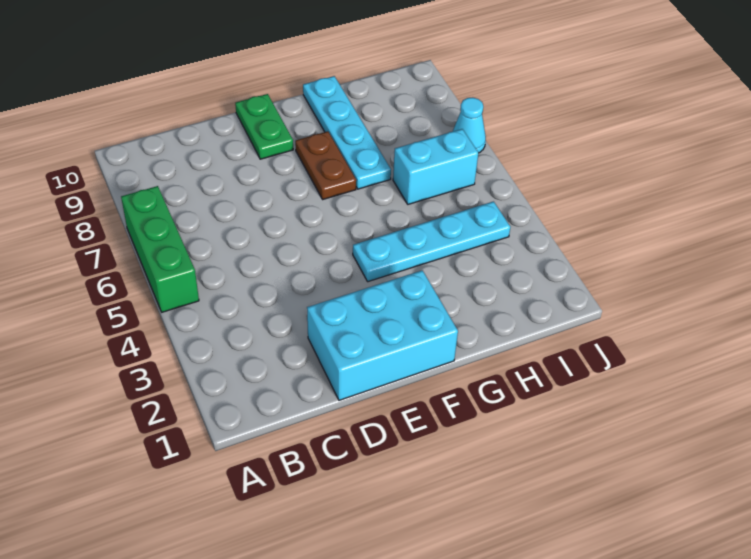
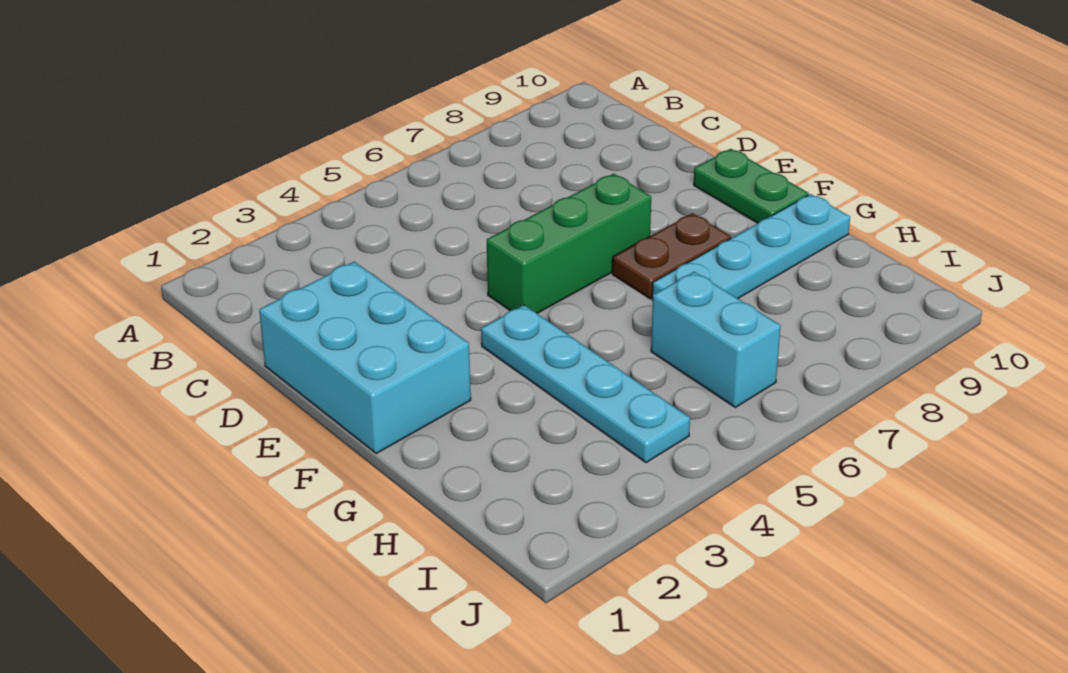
green brick A5:A7 level 1 -> green brick E5:E7 level 1
green plate E9:E10 level 1 -> green plate E10:F10 level 1
cyan cone J7 level 1 -> none

